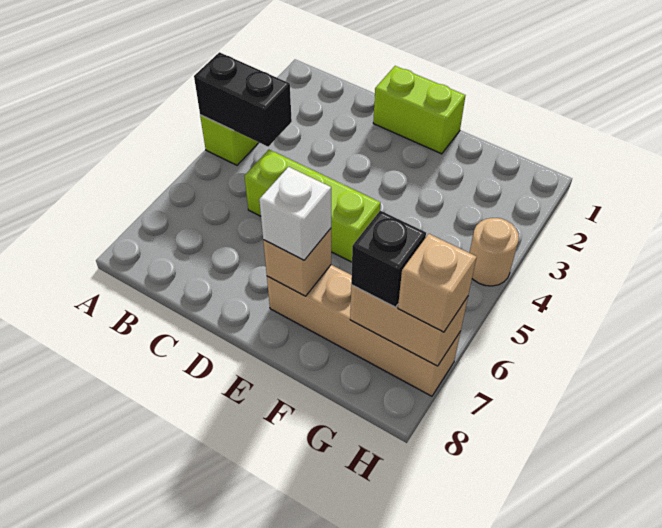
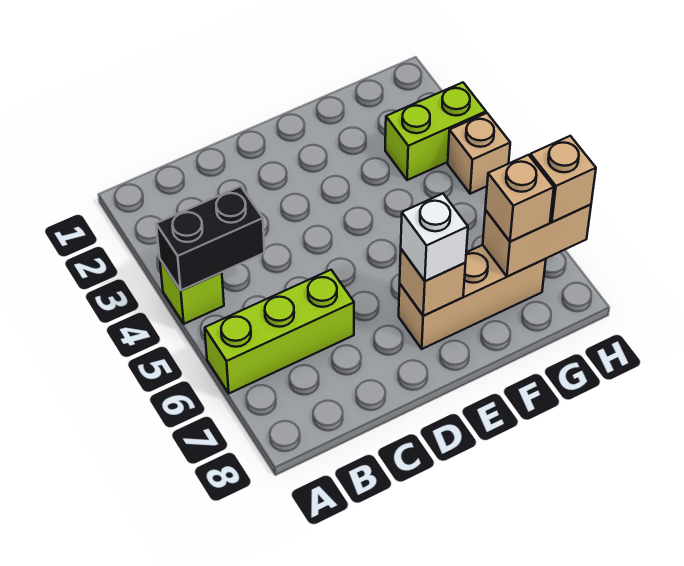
lime brick C5:E5 level 1 -> lime brick A6:C6 level 1
lime brick D1:E1 level 1 -> lime brick G3:H3 level 1
tan brick E7:H7 level 1 -> tan brick E7:G7 level 1
black brick G7 level 3 -> tan brick G7 level 3
tan round brick H4 level 1 -> tan brick H4 level 1

